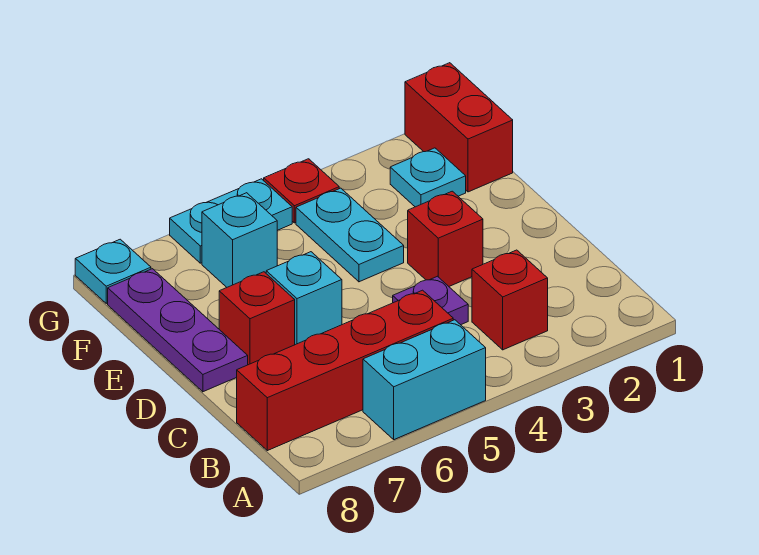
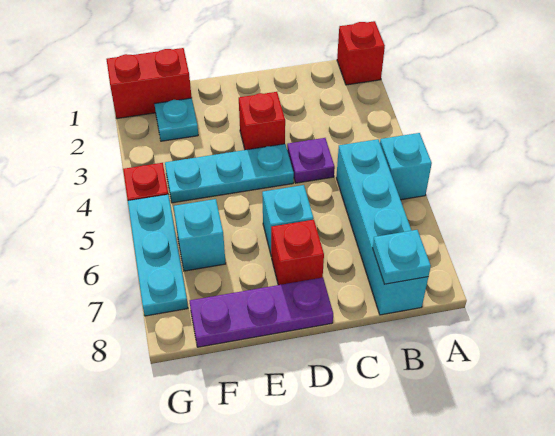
cyan brick A5:A6 level 1 -> cyan brick A5 level 1
red brick B3 level 1 -> red brick A1 level 1
red brick B5:B8 level 1 -> cyan brick B5:B8 level 1
cyan plate E4:F4 level 1 -> cyan plate D4:F4 level 1
cyan plate G5:G6 level 1 -> cyan plate G5:G7 level 1
cyan plate G8 level 1 -> cyan plate B8 level 2

